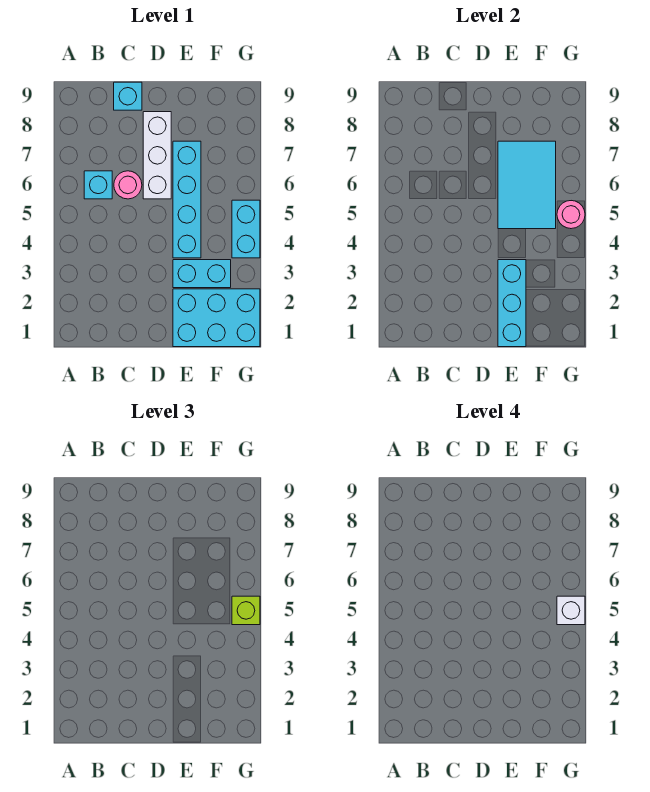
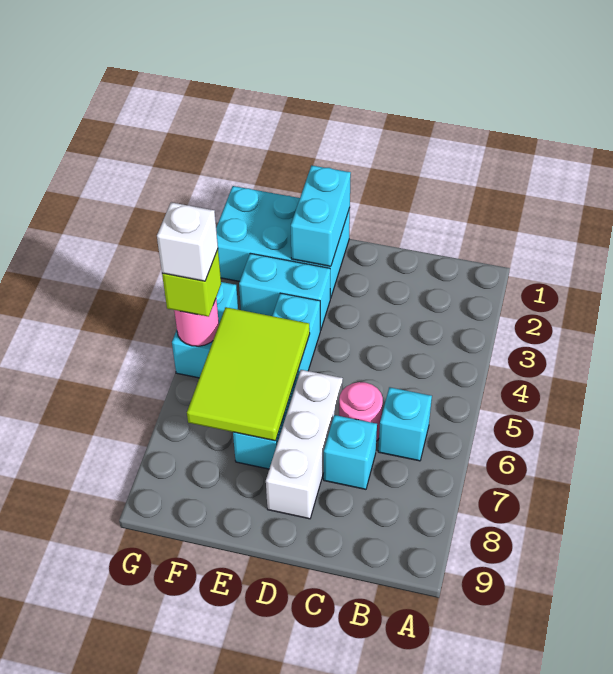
cyan brick C9 level 1 -> cyan brick C7 level 1
cyan brick E1:E3 level 2 -> cyan brick E1:E2 level 2
cyan tile E5:F7 level 2 -> lime tile E5:F7 level 2

